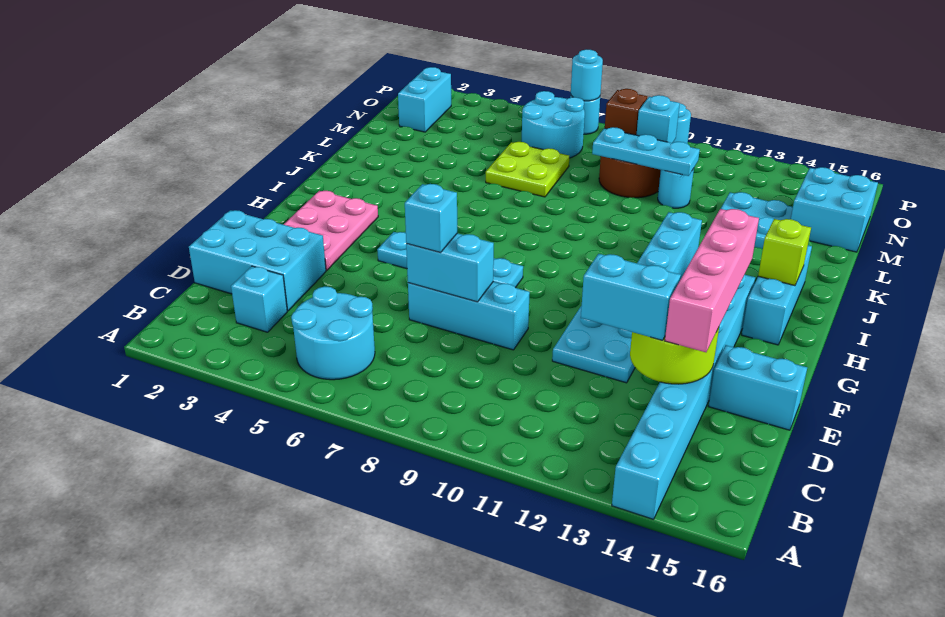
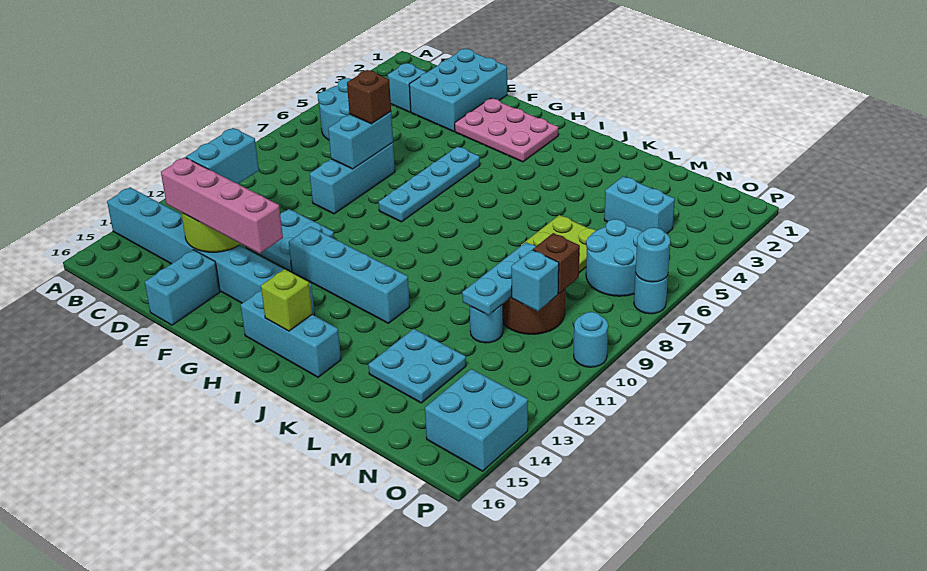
cyan brick E7 level 3 -> brown brick E7 level 3
cyan brick M15:N16 level 1 -> cyan brick O14:P15 level 1
cyan brick N2:O2 level 1 -> cyan brick M4:N4 level 1

